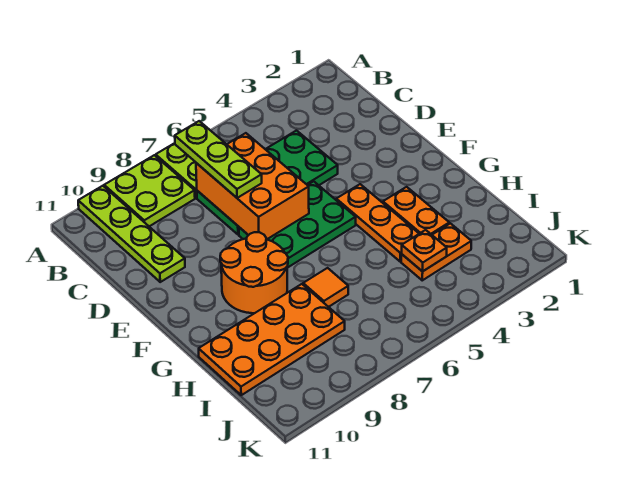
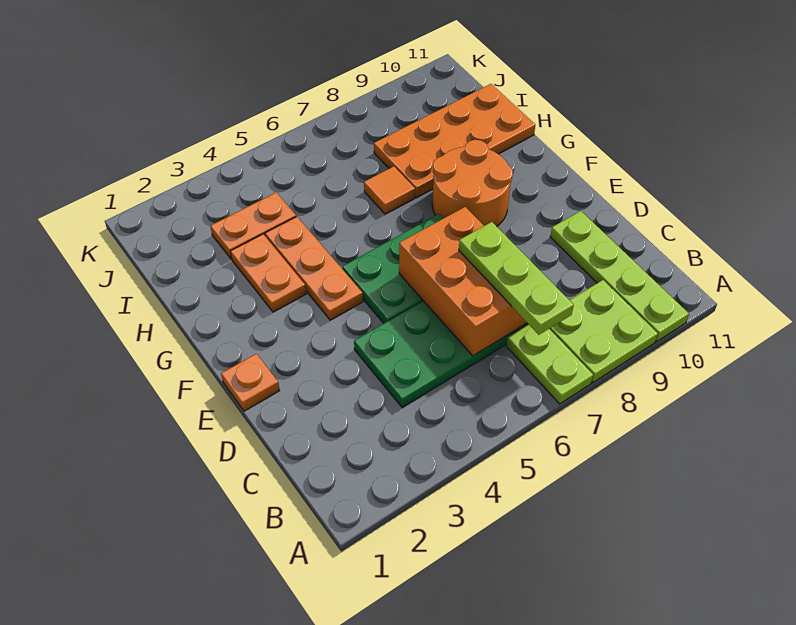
orange plate I4 level 2 -> orange plate E1 level 1

